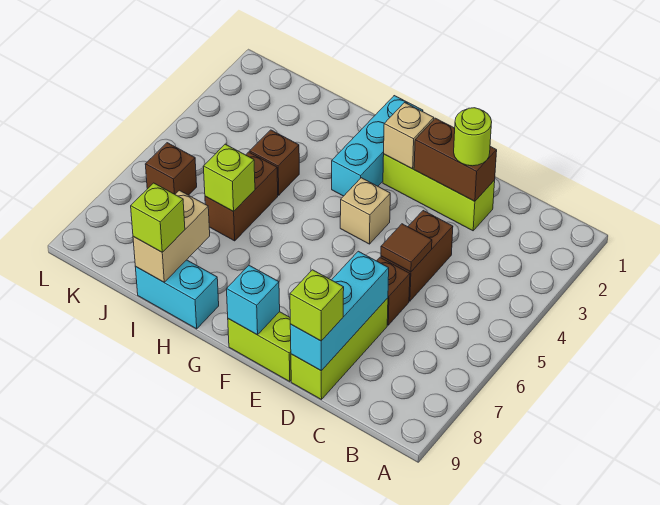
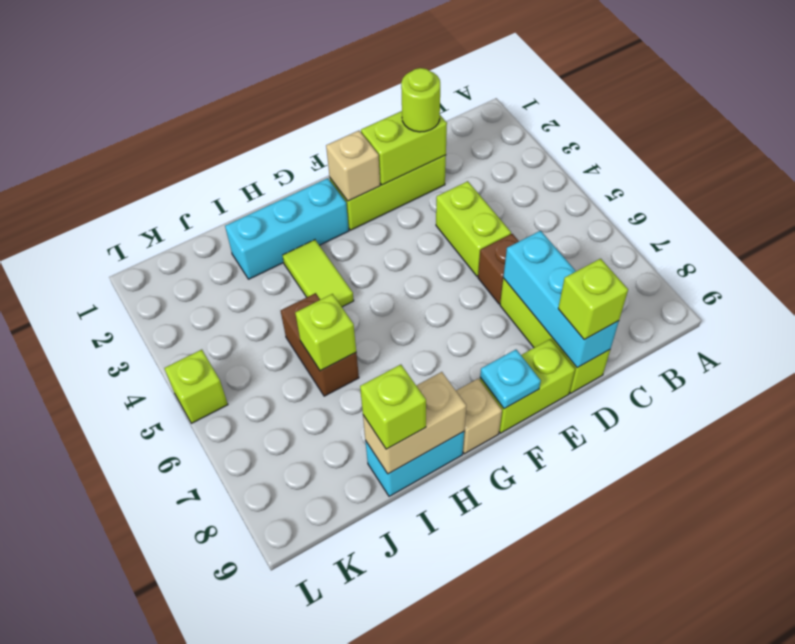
brown brick D2:E2 level 2 -> lime brick D2:E2 level 2
brown brick D4:D5 level 1 -> lime brick D4:D5 level 1
brown tile D5 level 2 -> none
tan brick F4 level 1 -> tan brick G9 level 1
cyan brick F9 level 2 -> cyan plate F9 level 2
cyan brick G1:G3 level 1 -> cyan brick G2:I2 level 1
none -> lime tile H3:H4 level 1
brown brick I4 level 1 -> none
tan brick I8:I9 level 2 -> tan brick H9:I9 level 2
brown brick K6 level 1 -> none
none -> lime brick L5 level 1

